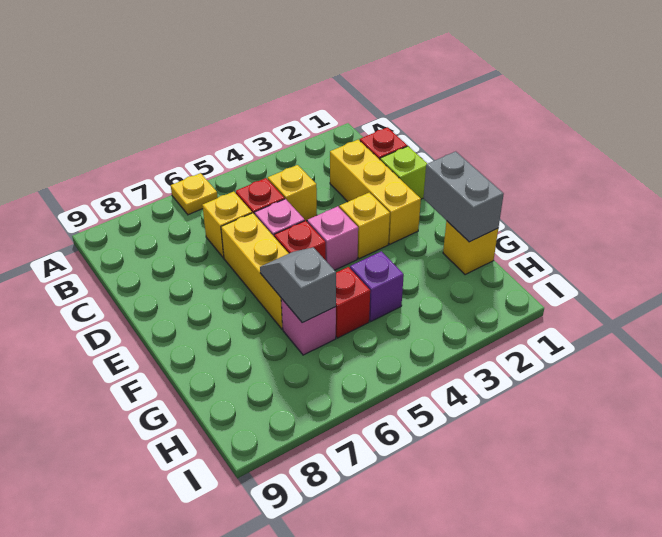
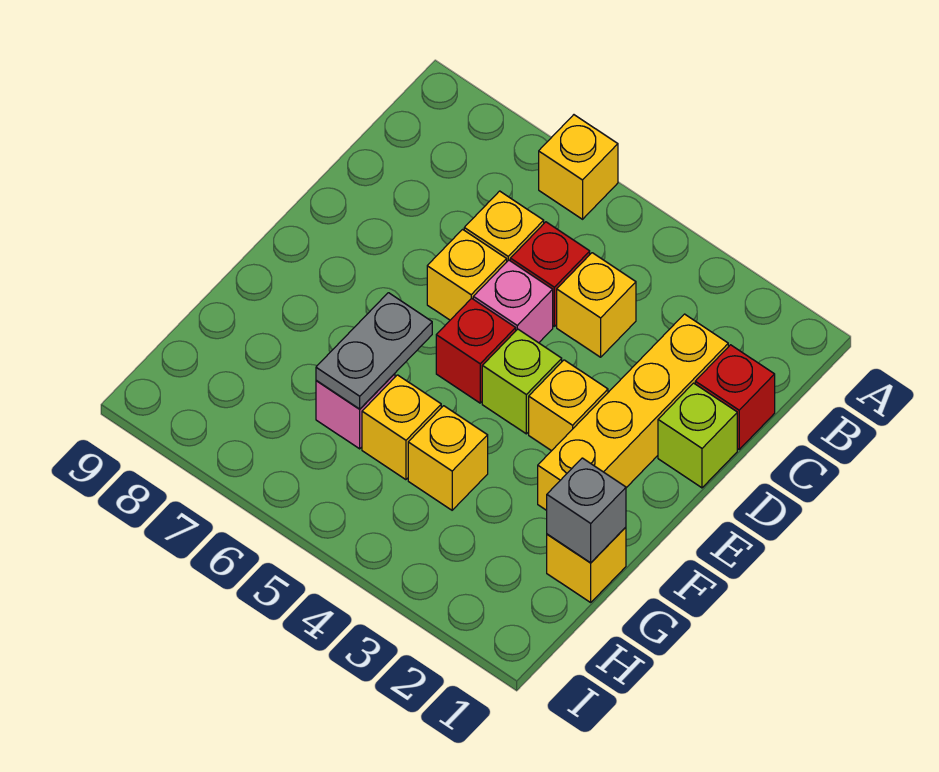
yellow plate A6 level 1 -> yellow brick A6 level 1
yellow brick C2:E2 level 1 -> yellow brick C2:F2 level 1
yellow brick D6:F6 level 1 -> yellow brick D6 level 1
pink brick E4 level 1 -> lime brick E4 level 1
grey brick F1:G1 level 2 -> grey brick G1 level 2
grey slope F6:G6 level 2 top G -> grey plate F6:G6 level 2
purple brick G4 level 1 -> yellow brick G4 level 1
red brick G5 level 1 -> yellow brick G5 level 1

